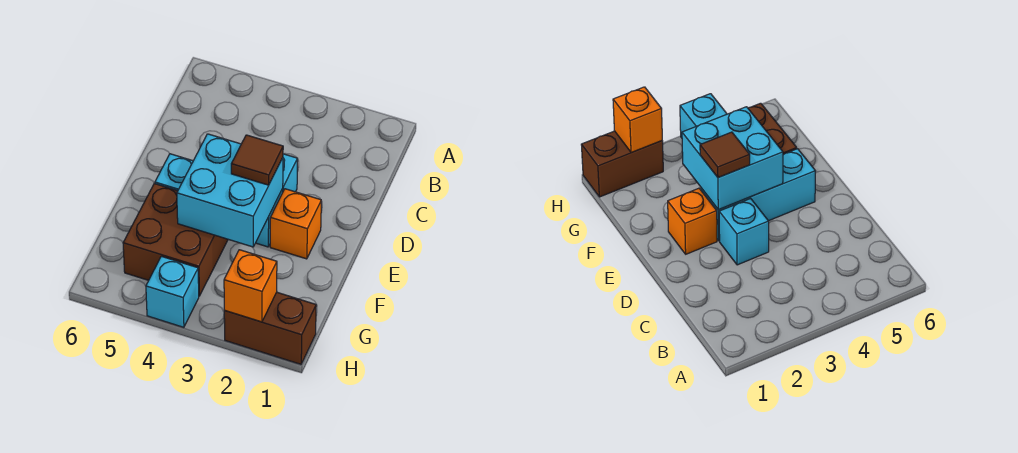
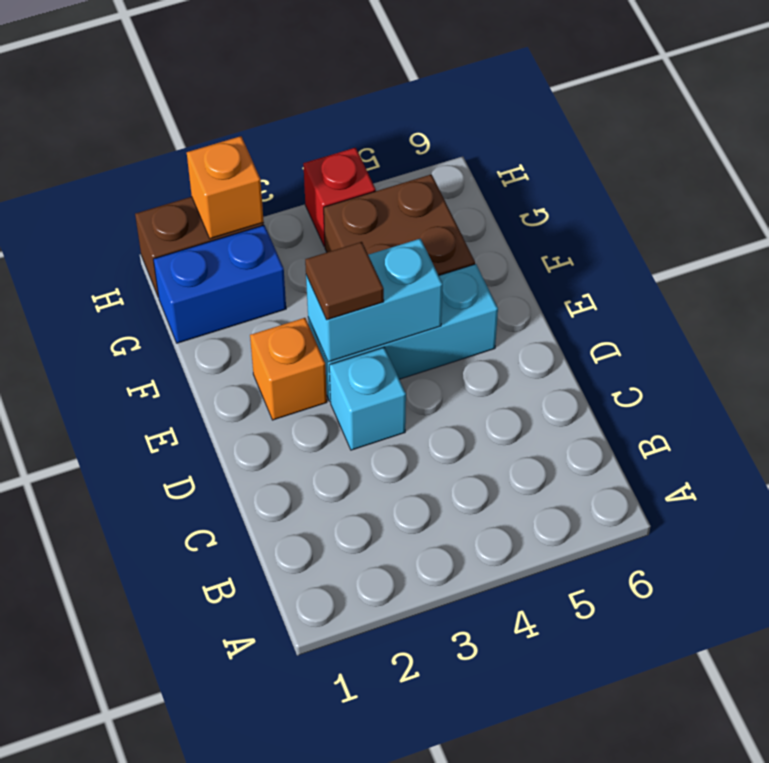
cyan brick E3:F4 level 2 -> cyan brick E3:E4 level 2
none -> blue brick G1:G2 level 1
cyan brick H4 level 1 -> red brick H4 level 1

